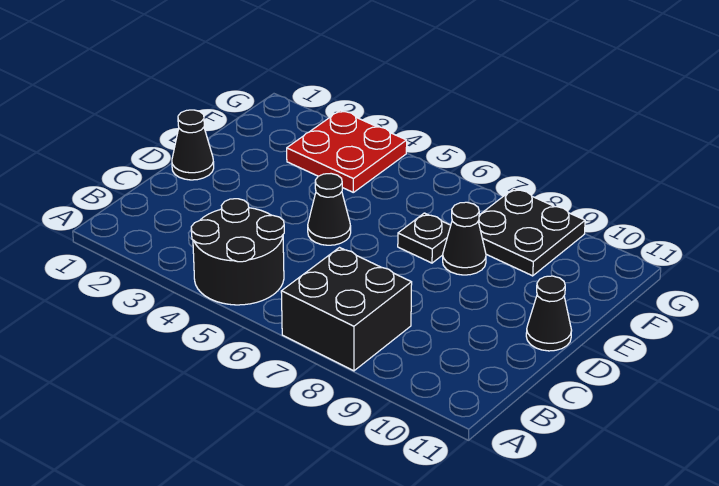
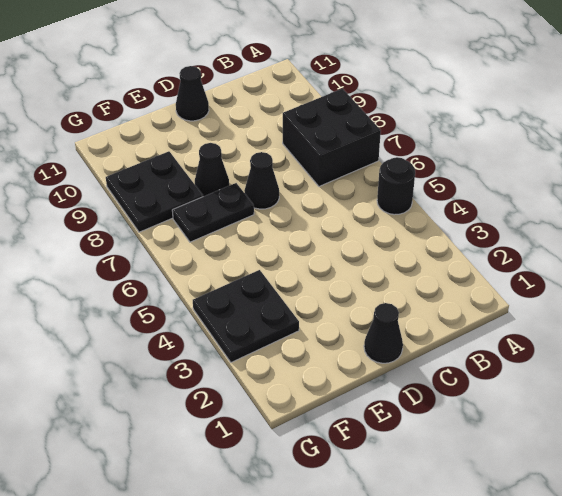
black round brick A4:B5 level 1 -> black round brick A5 level 1
black cone D5 level 1 -> black cone D7 level 1
black plate E7 level 1 -> black plate E7:F7 level 1
red plate F3:G4 level 1 -> black plate F3:G4 level 1

